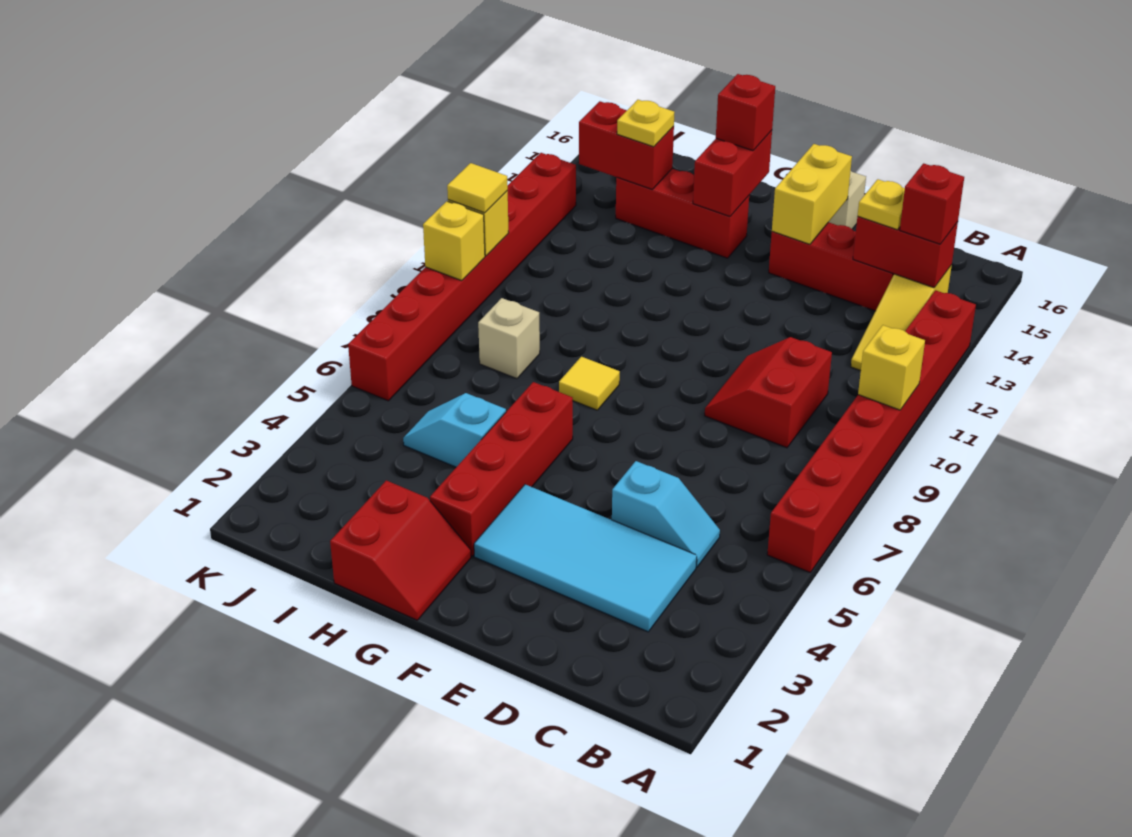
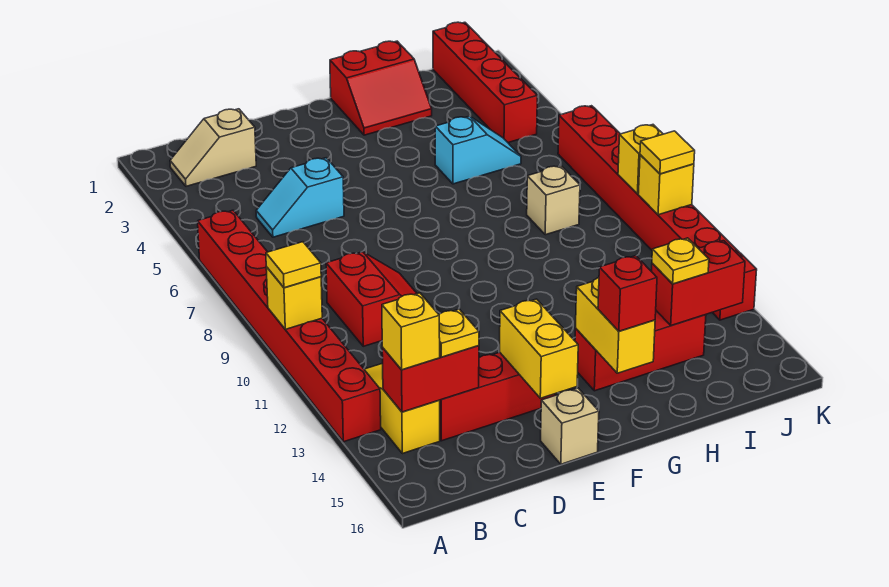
none -> tan slope B2:C2 level 1 top C
red brick B14 level 3 -> yellow brick B14 level 3
cyan tile C3:F4 level 1 -> none
red slope G1:H2 level 1 top H -> red slope G1:H2 level 1 top 1
red brick G3:G6 level 1 -> red brick J1:J4 level 1
yellow tile G8 level 1 -> yellow tile A10 level 3
red brick G14:G15 level 2 -> yellow brick G14:G15 level 2

